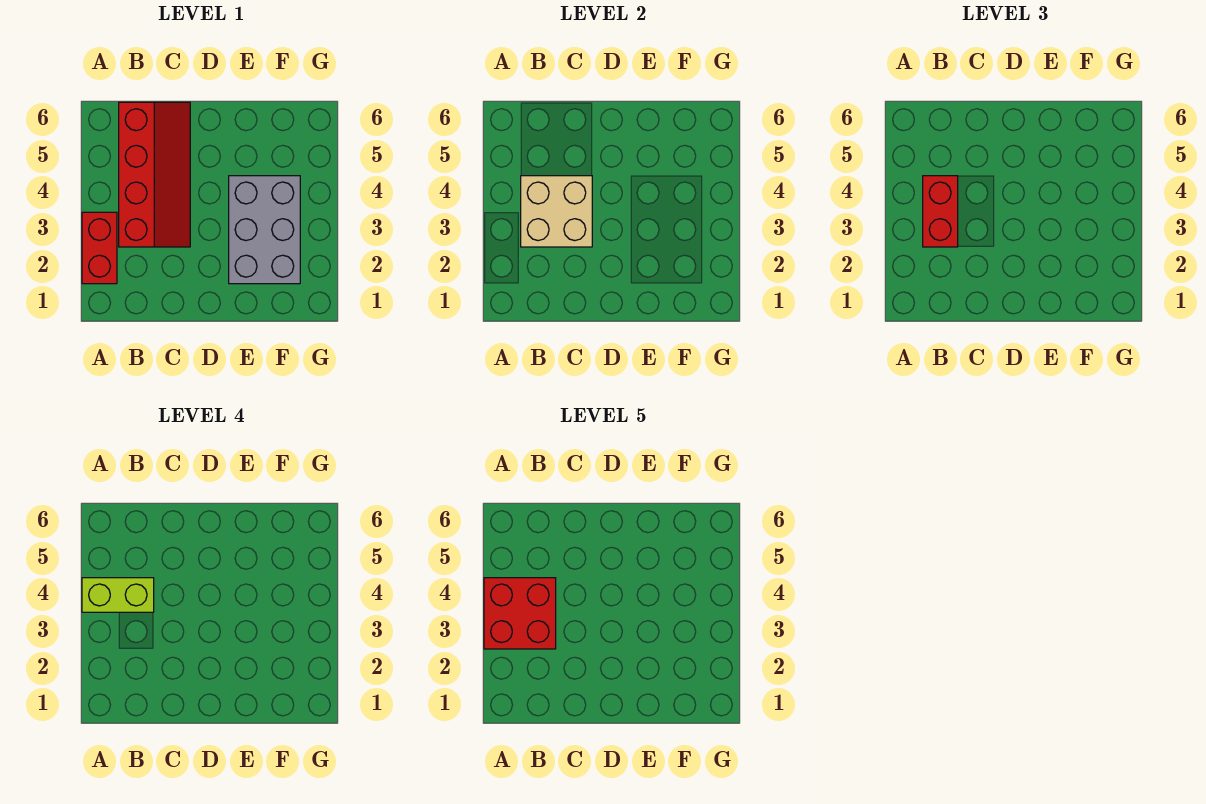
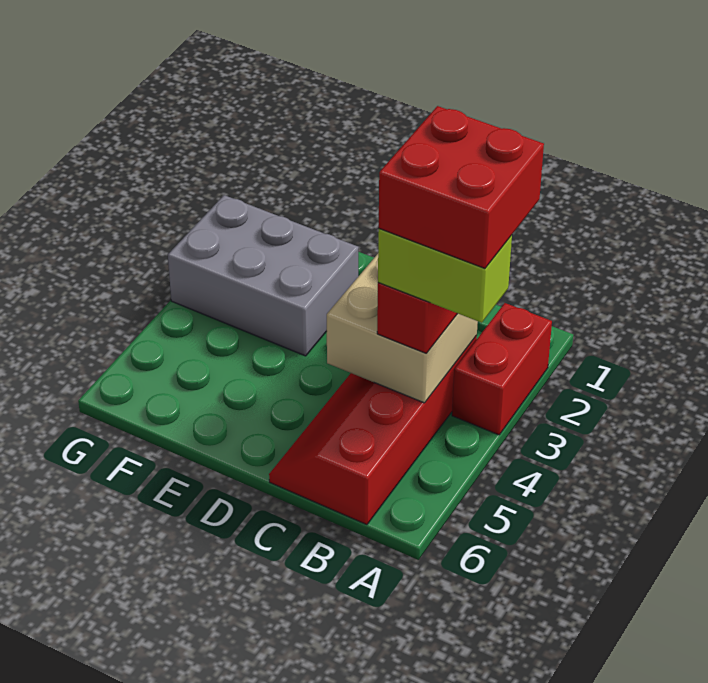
grey brick E2:F4 level 1 -> grey brick E2:G3 level 1

